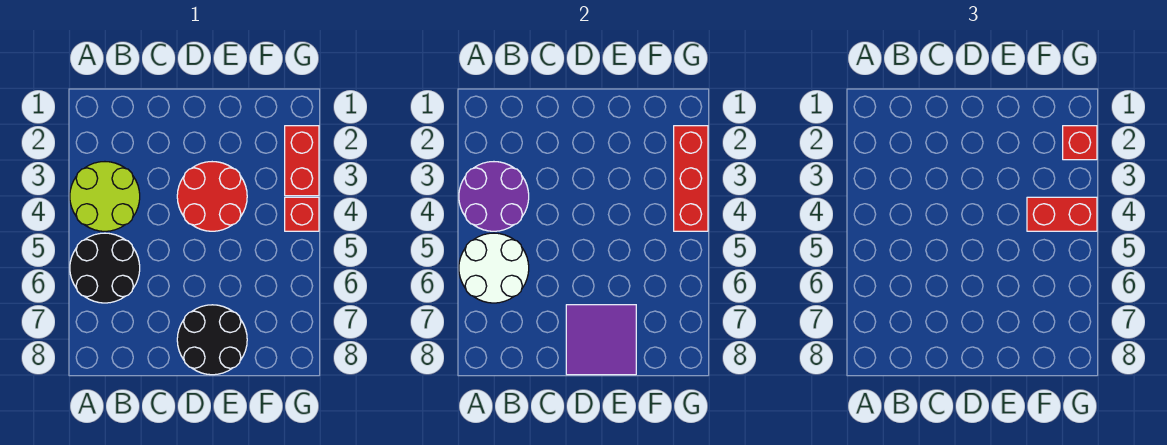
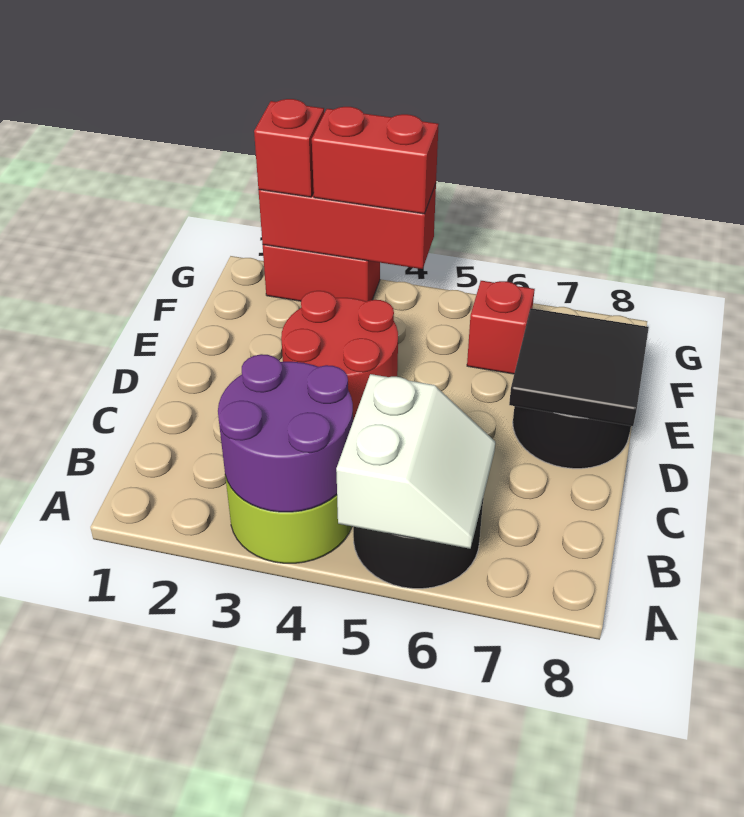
white round brick A5:B6 level 2 -> white slope A5:B6 level 2 top 5
purple tile D7:E8 level 2 -> black tile D7:E8 level 2
red brick F4:G4 level 3 -> red brick G3:G4 level 3
red brick G4 level 1 -> red brick F6 level 1

